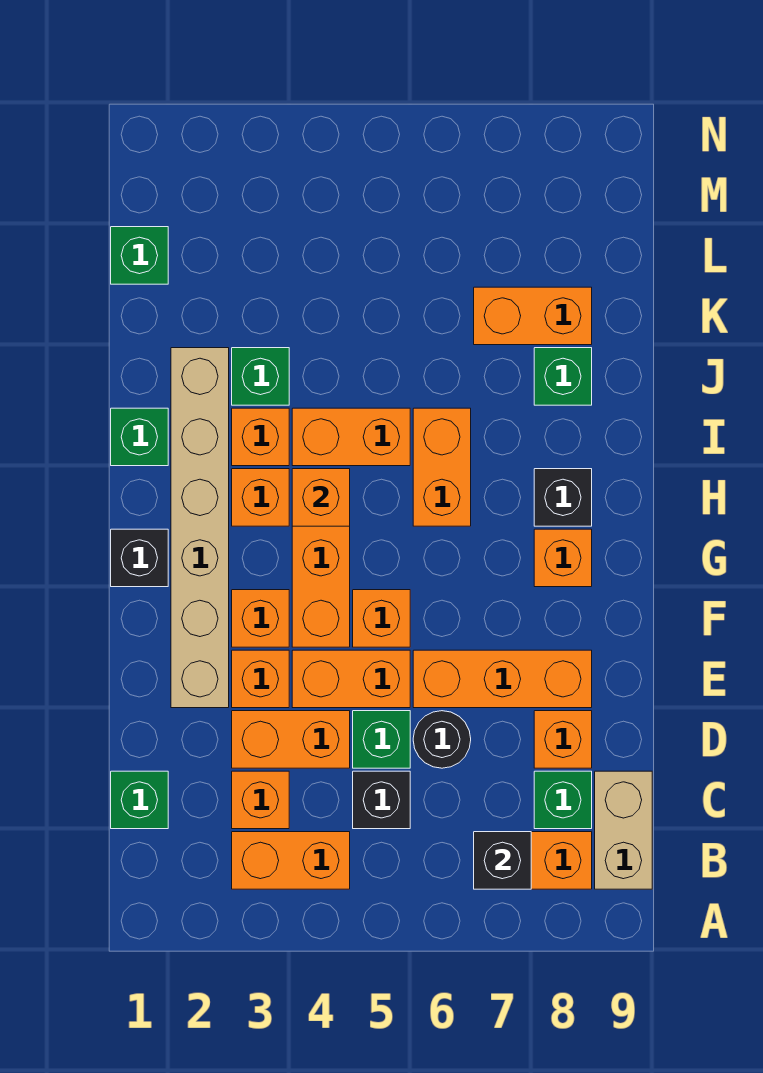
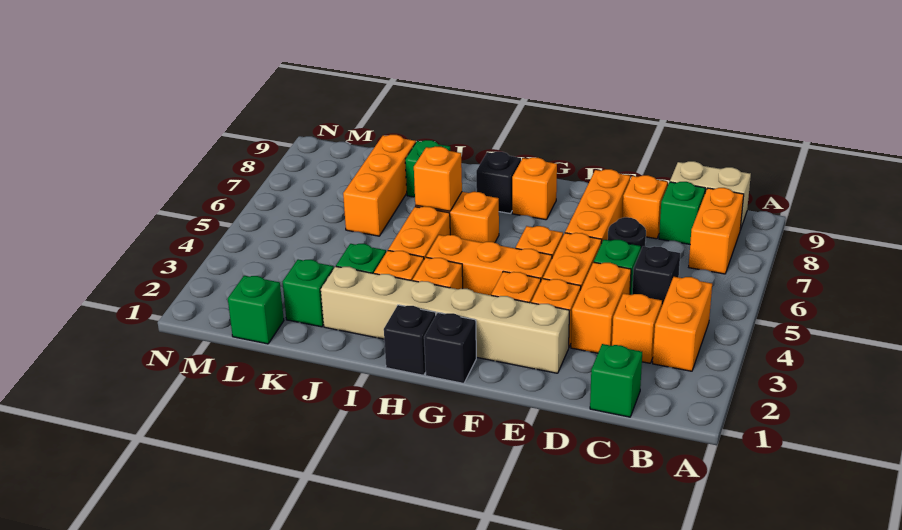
black brick B7 level 2 -> black brick H1 level 1
orange brick H4 level 2 -> orange brick I6 level 2
green brick I1 level 1 -> green brick K2 level 1
orange brick K7:K8 level 1 -> orange brick K6:K8 level 1

